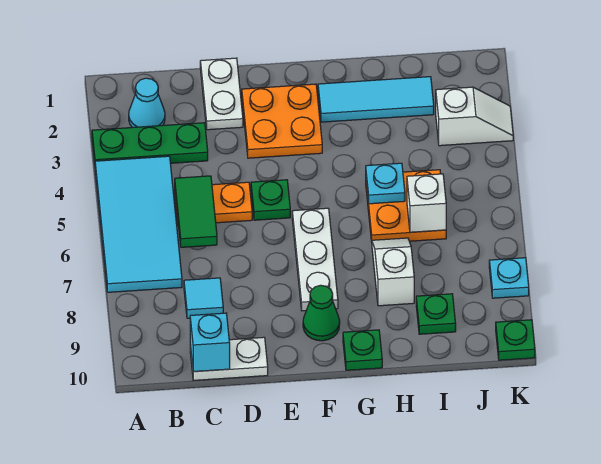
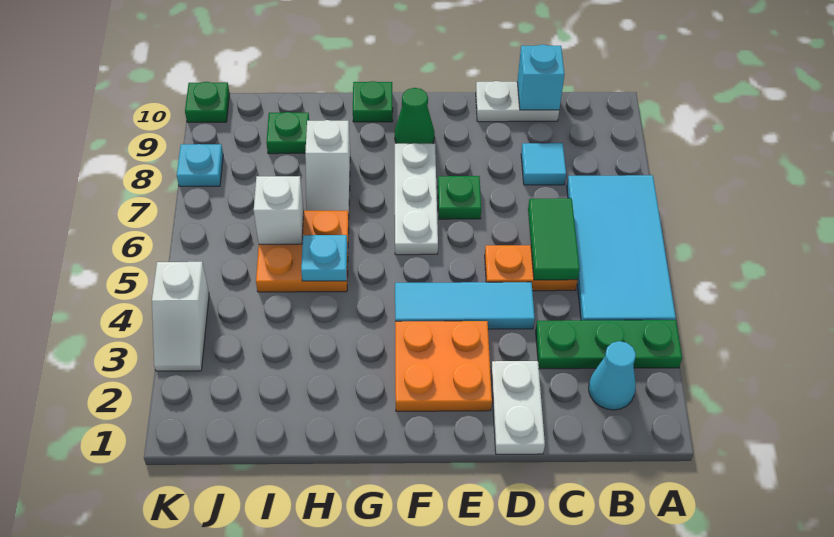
green plate E5 level 1 -> green plate E7 level 1
cyan tile G2:I2 level 1 -> cyan tile D4:F4 level 1
white slope J3:K3 level 1 top J -> white slope K3:K4 level 1 top 4

